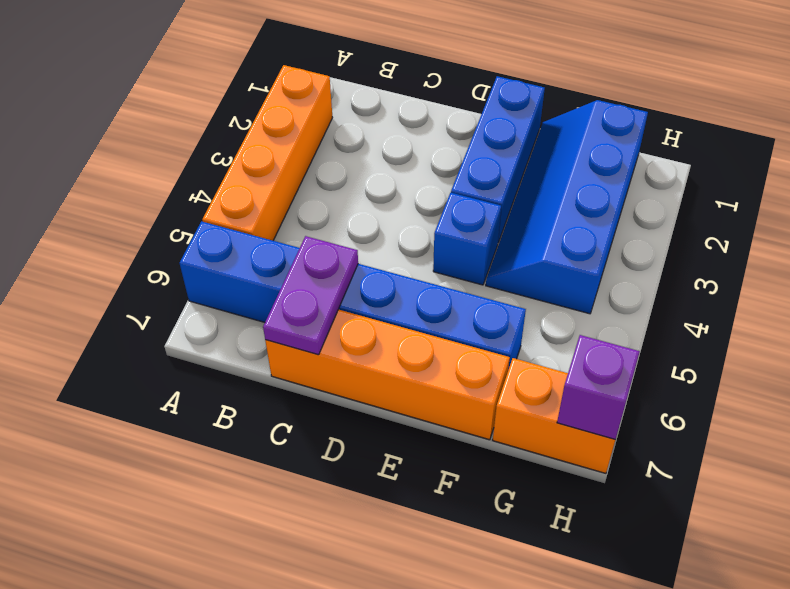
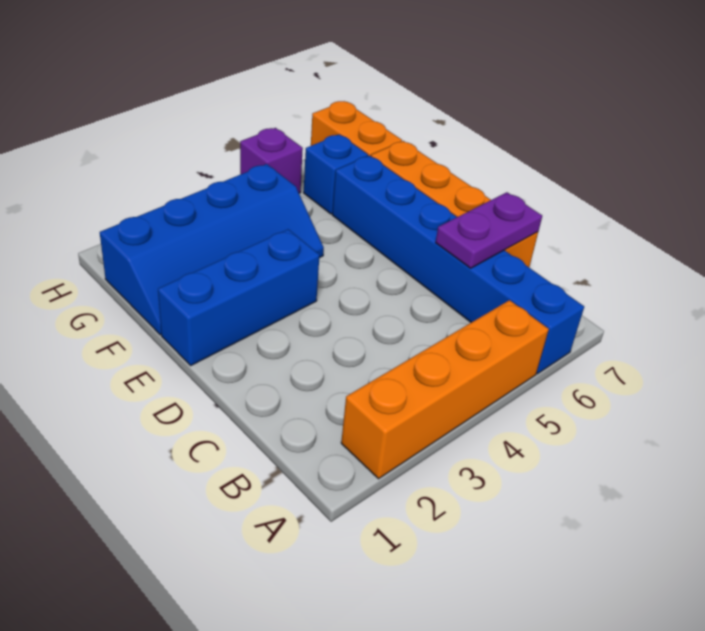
blue brick E4 level 1 -> blue brick G6 level 1
purple brick H7 level 2 -> purple brick H5 level 1

